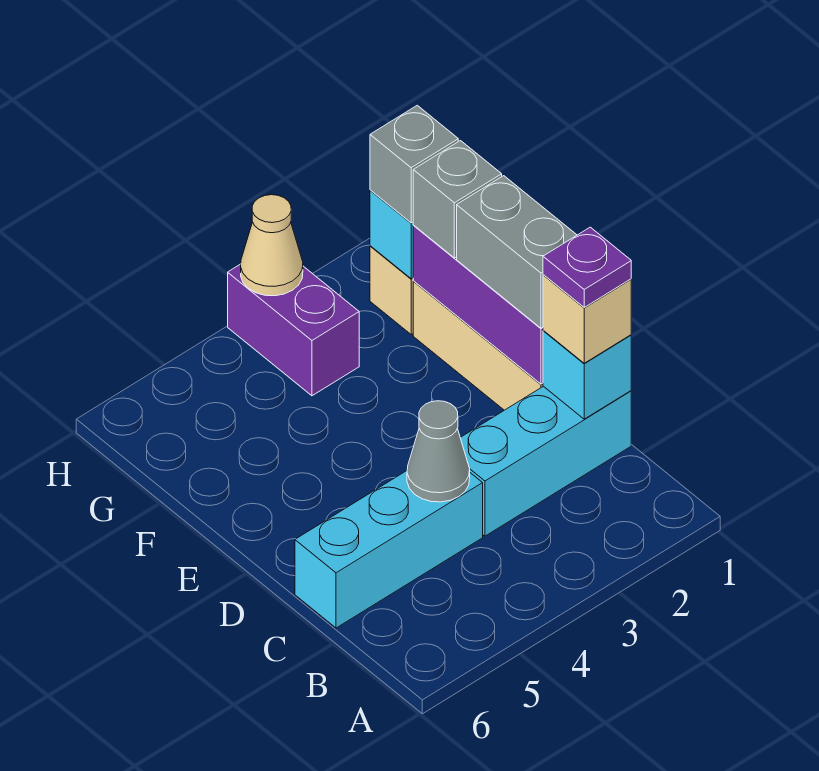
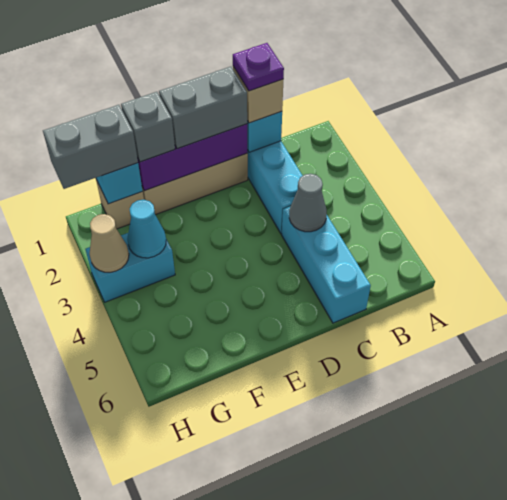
grey brick G1 level 3 -> grey brick G1:H1 level 3
purple brick G3:H3 level 1 -> cyan brick G3:H3 level 1
none -> cyan cone G3 level 2

